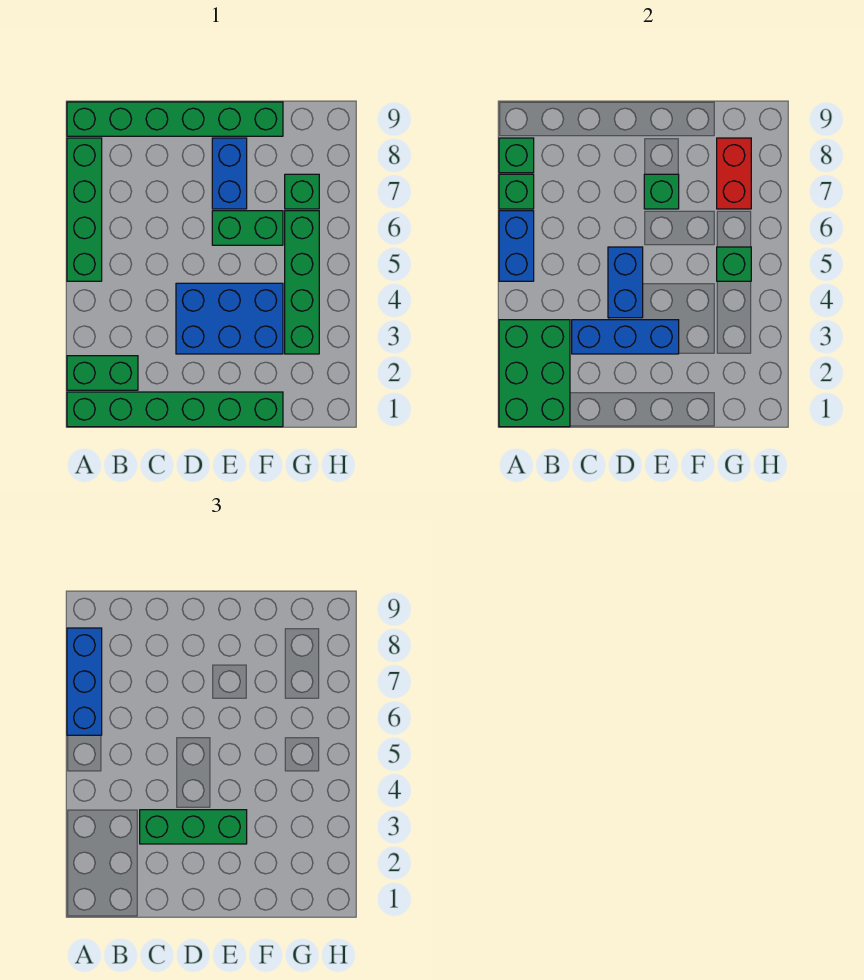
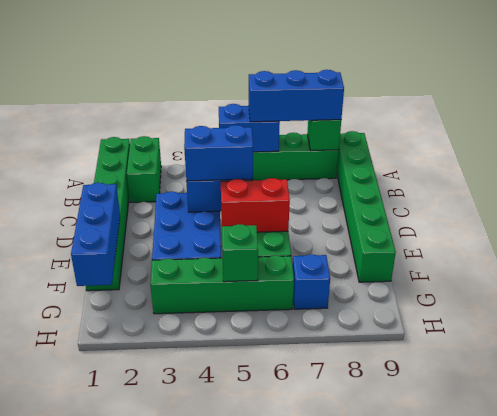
green brick A1:B3 level 2 -> none
green brick A7 level 2 -> none
blue brick C3:E3 level 2 -> blue brick E1:G1 level 2
green brick C3:E3 level 3 -> none
blue brick E7:E8 level 1 -> blue brick D4:D5 level 3
green brick E7 level 2 -> none
green brick G7 level 1 -> blue brick G7 level 1
red brick G7:G8 level 2 -> red brick E5:E6 level 2

